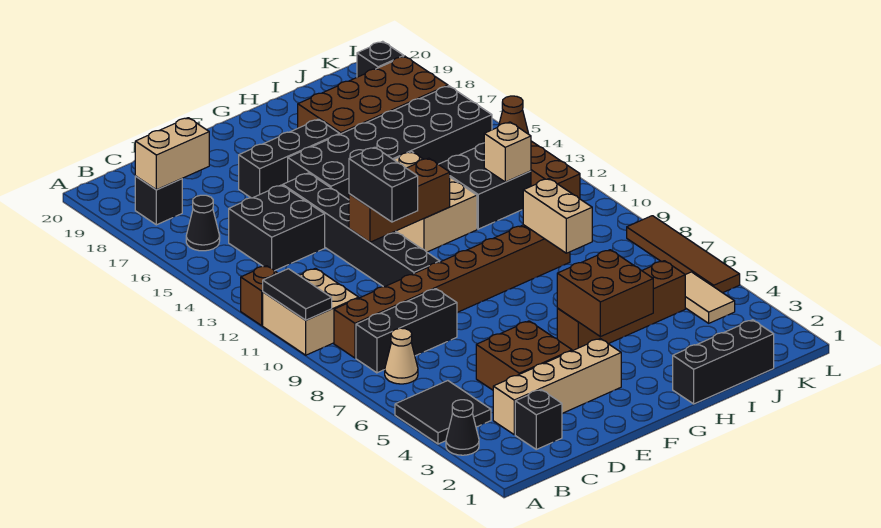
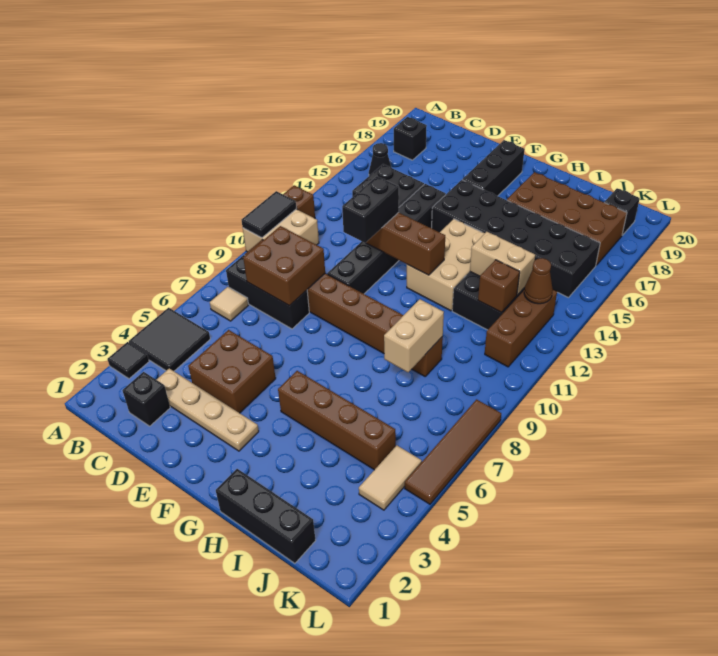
black cone A3 level 1 -> black tile A3 level 1
tan cone B7 level 1 -> tan tile B7 level 1
tan brick B18:C18 level 2 -> tan brick I13:J13 level 2
tan brick C3:F3 level 1 -> tan plate C3:F3 level 1
black brick E17:G17 level 1 -> black brick F17:F19 level 1
brown brick G4:H5 level 2 -> brown brick C8:D9 level 2
tan brick J12 level 2 -> brown brick J12 level 2

